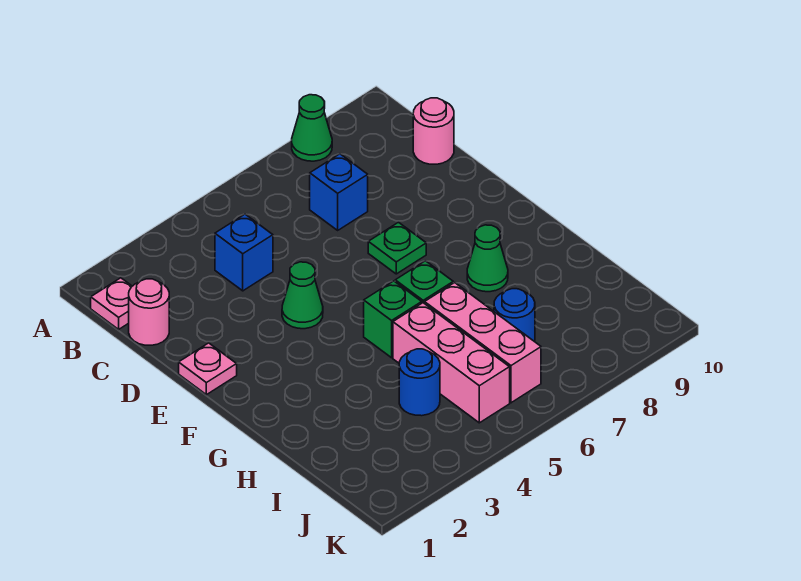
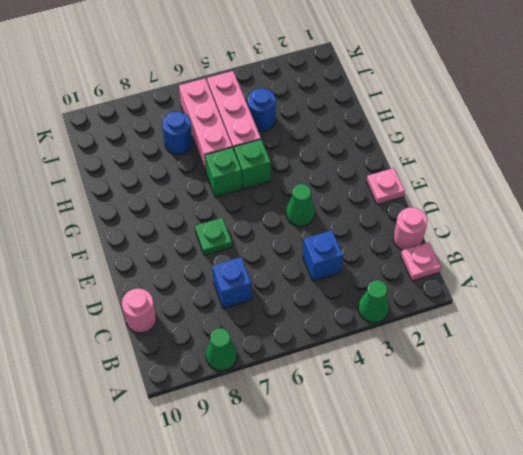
green cone G8 level 1 -> green cone A3 level 1

